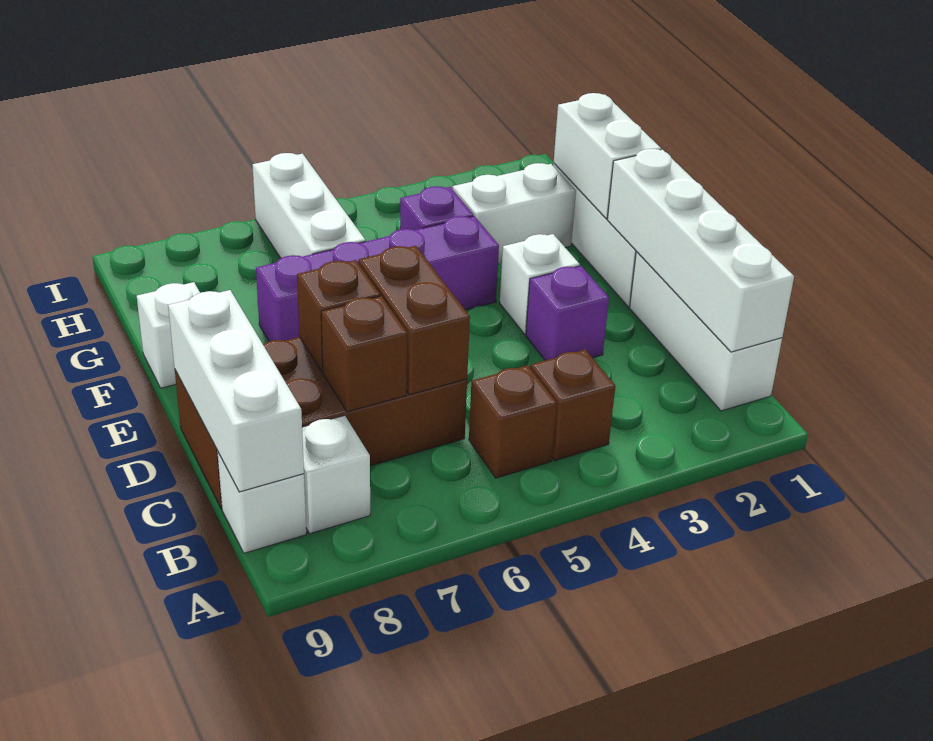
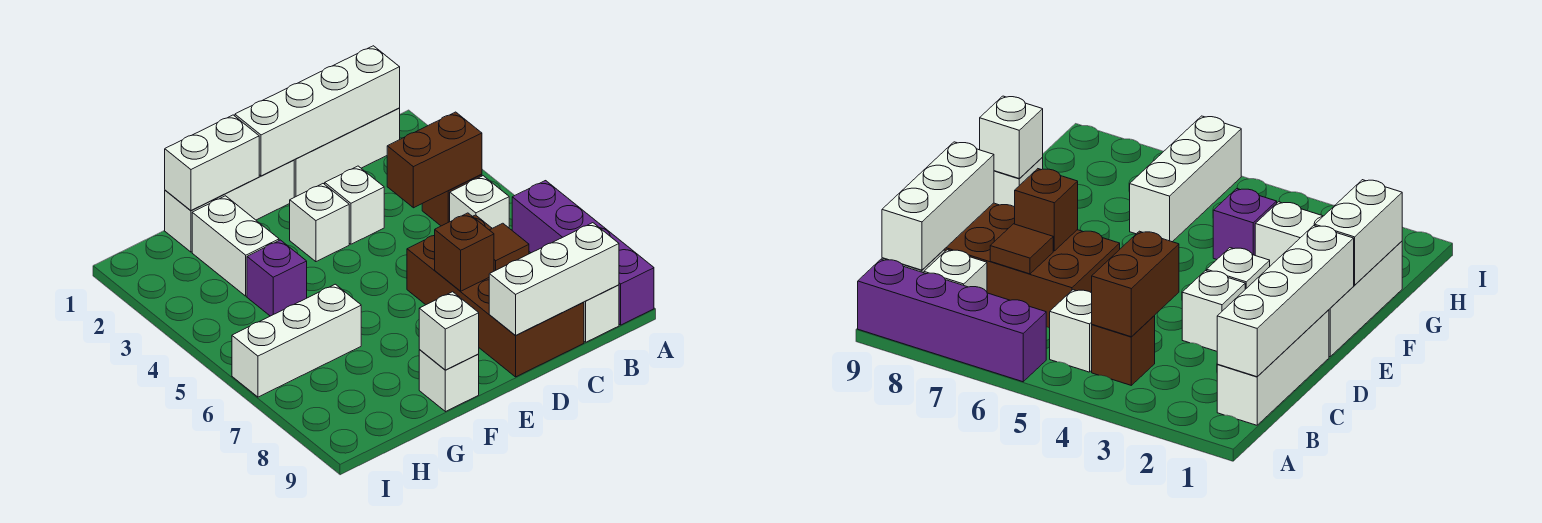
brown brick B5 level 1 -> white brick B5 level 1
brown brick C6:D6 level 2 -> brown brick B4:C4 level 2
brown brick C7 level 2 -> brown tile C7 level 2
purple brick D3 level 1 -> white brick D3 level 1
purple brick F4:F7 level 1 -> purple brick A6:A9 level 1
none -> white brick F9 level 2

